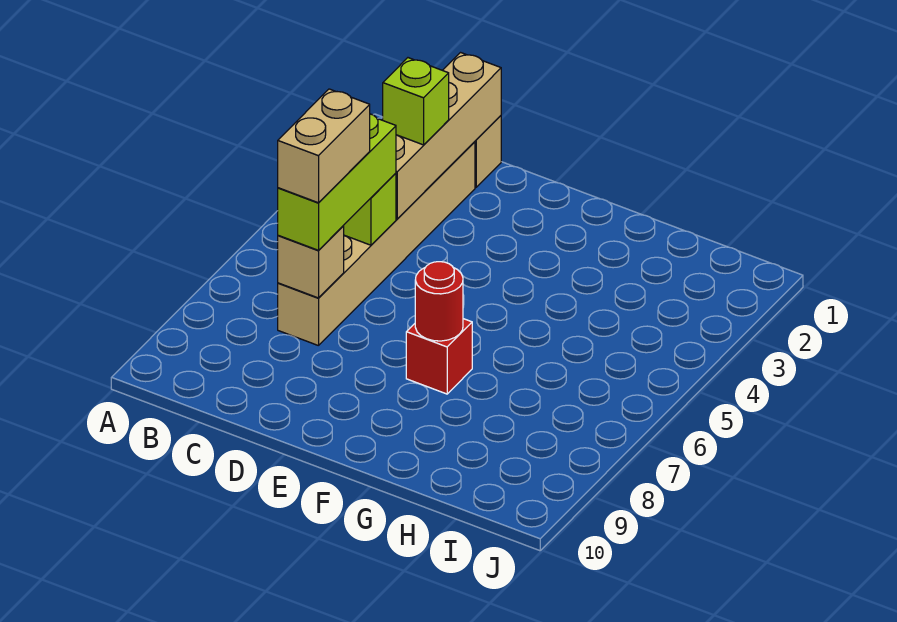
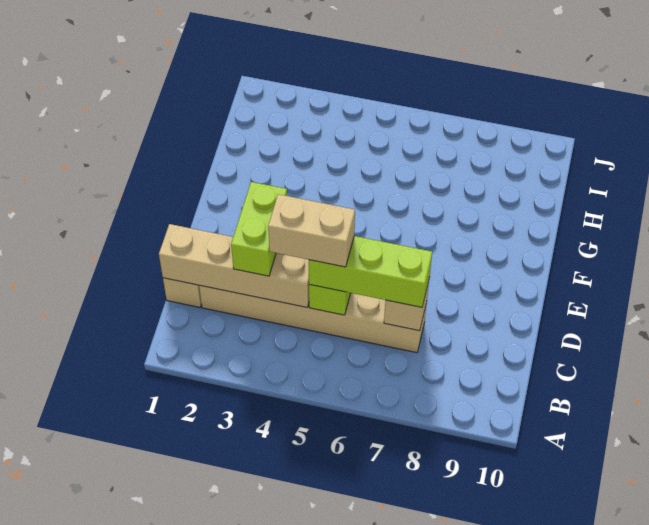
lime brick C3 level 3 -> lime brick C3:D3 level 3
tan brick C6:C7 level 4 -> tan brick C4:C5 level 4
red brick F7 level 1 -> none
red round brick F7 level 2 -> none

